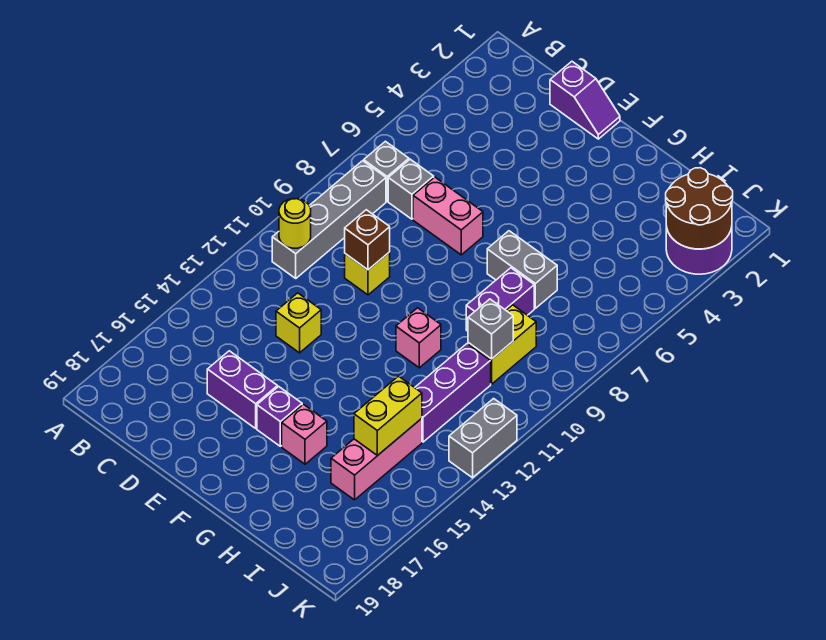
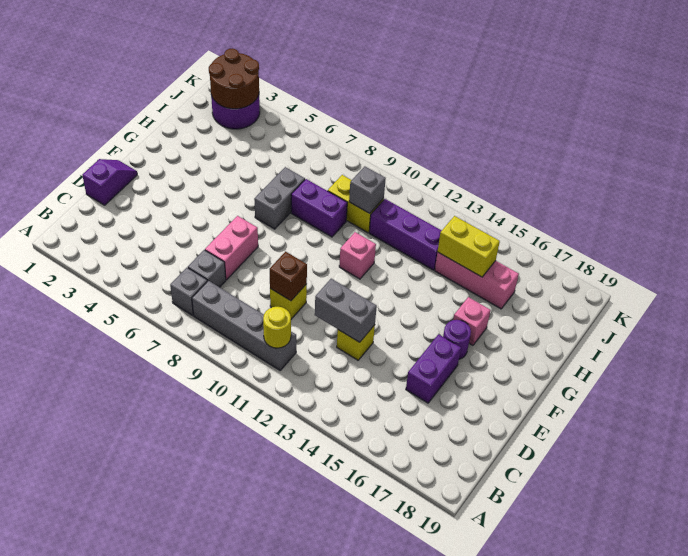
purple brick F16 level 1 -> purple round brick F16 level 1
grey brick K12:K13 level 1 -> grey brick D12:D13 level 2

